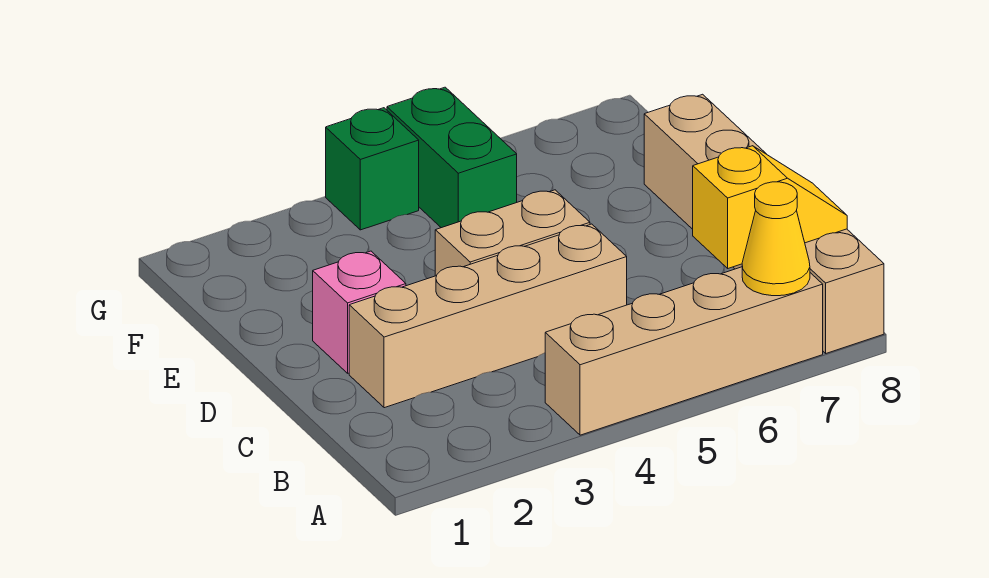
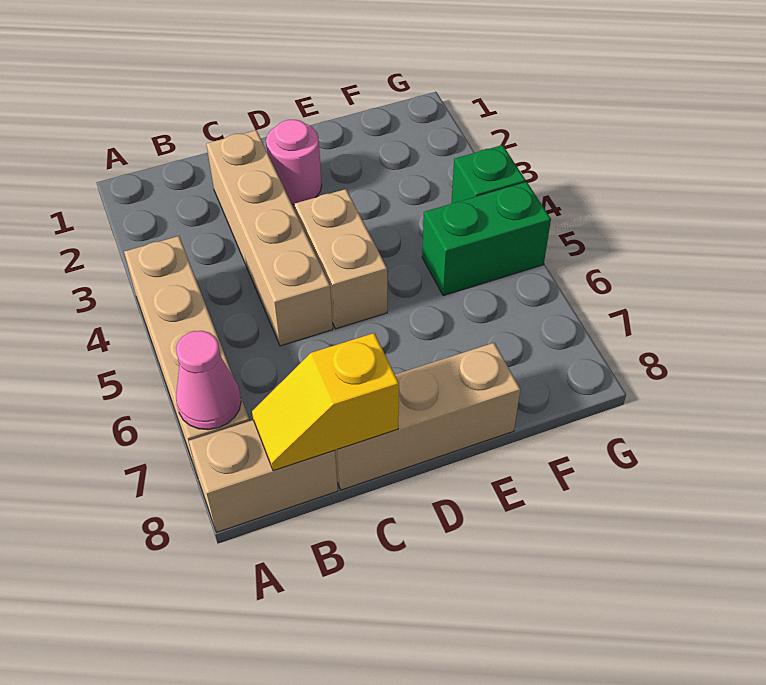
yellow cone A7 level 2 -> pink cone A7 level 2
yellow slope B7:B8 level 2 top 7 -> yellow slope B8:C8 level 2 top C
pink brick D2 level 1 -> pink round brick D2 level 1

